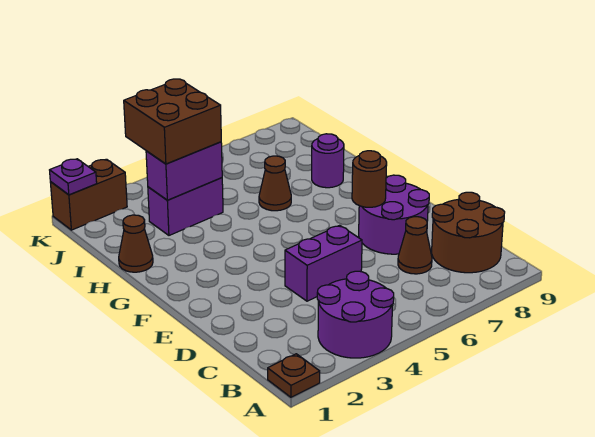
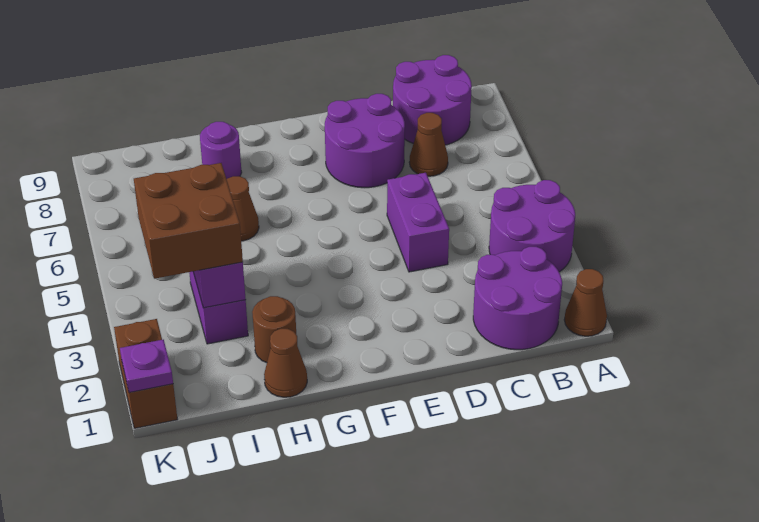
brown plate A1 level 1 -> brown cone A1 level 1
none -> purple round brick B1:C2 level 1
brown round brick B8:C9 level 1 -> purple round brick B8:C9 level 1
brown round brick E7 level 2 -> brown round brick H2 level 1

